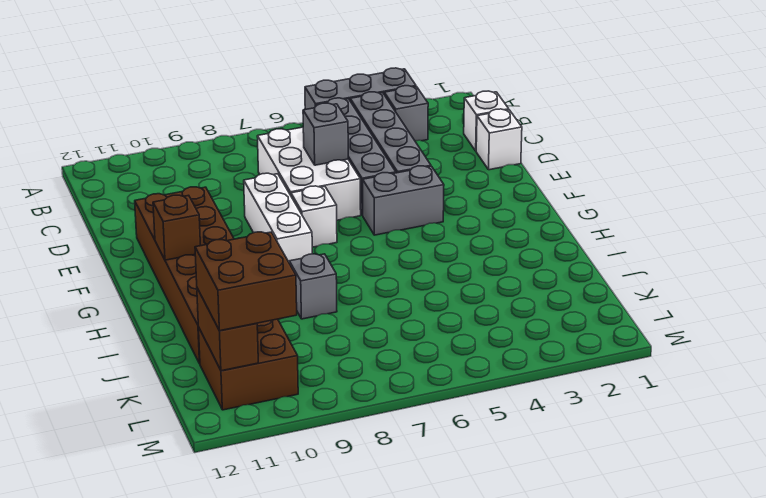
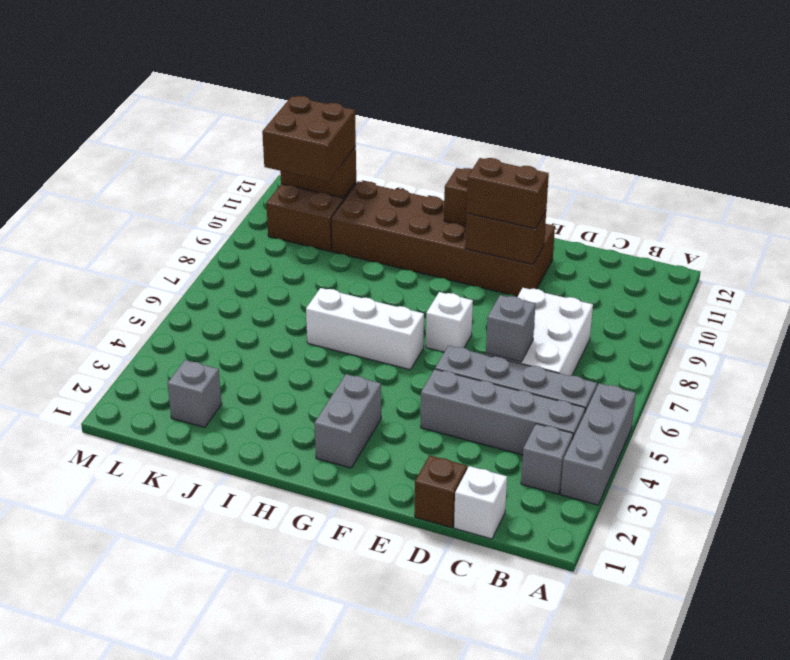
white brick C6:E7 level 1 -> white brick C6:D8 level 1
white brick D1 level 1 -> brown brick D1 level 1
white brick E8:G8 level 1 -> white brick G6:I6 level 1
none -> brown brick E10:F10 level 2
none -> brown brick E10:F10 level 3
grey brick F4:F5 level 1 -> grey brick G2:G3 level 1
grey brick I8 level 1 -> grey brick K2 level 1

